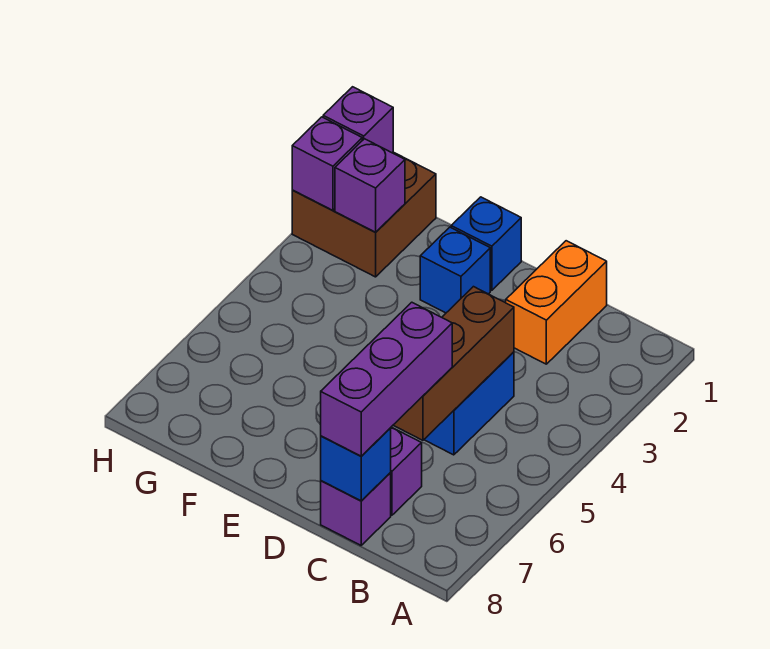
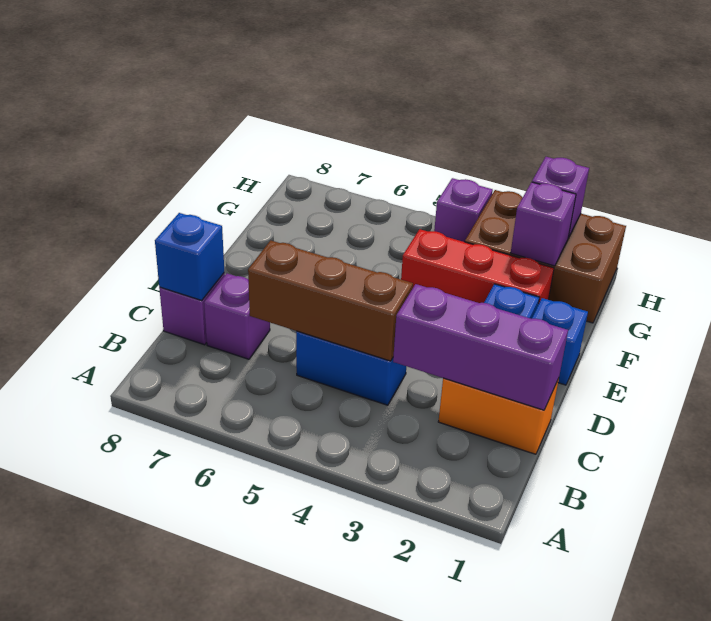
purple brick C6:C8 level 3 -> purple brick C1:C3 level 2
none -> red brick F2:F4 level 1
brown brick G1:H2 level 1 -> brown brick G1:H3 level 1
purple brick H1 level 2 -> purple brick H4 level 1

